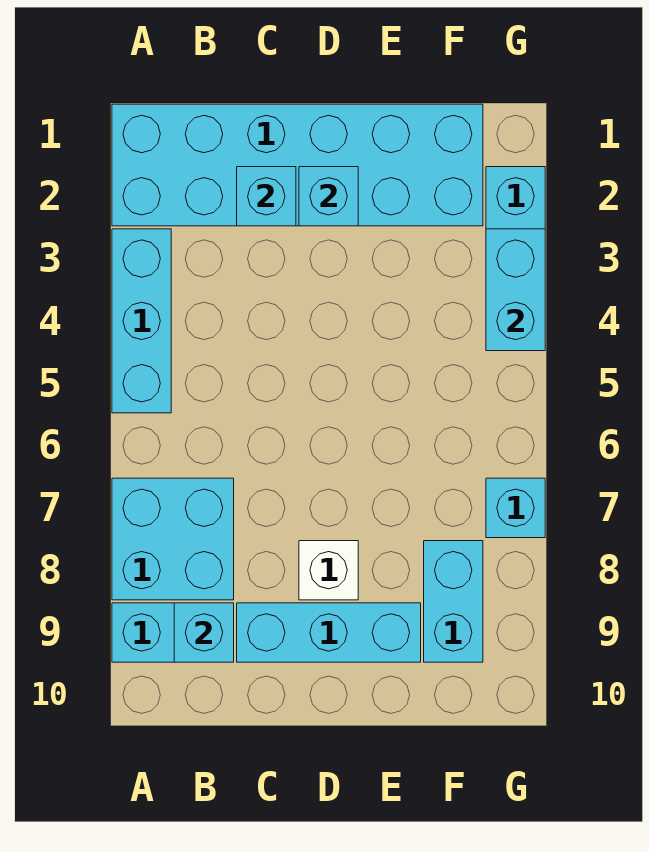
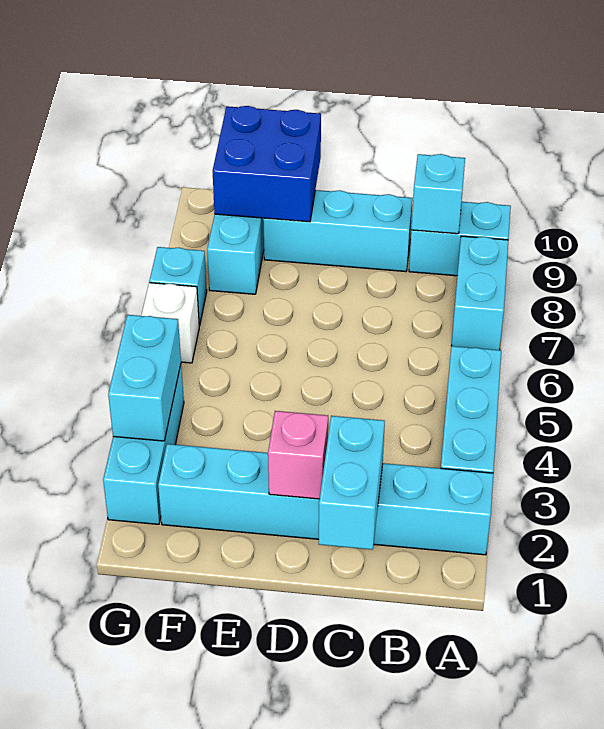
cyan brick A1:F2 level 1 -> cyan brick A2:F2 level 1
cyan brick A7:B8 level 1 -> cyan brick A7:A8 level 1
cyan brick C2 level 2 -> cyan brick C1:C2 level 2
cyan brick D2 level 2 -> pink brick D2 level 2
white brick D8 level 1 -> white brick G6 level 1
none -> blue brick E9:F10 level 2

